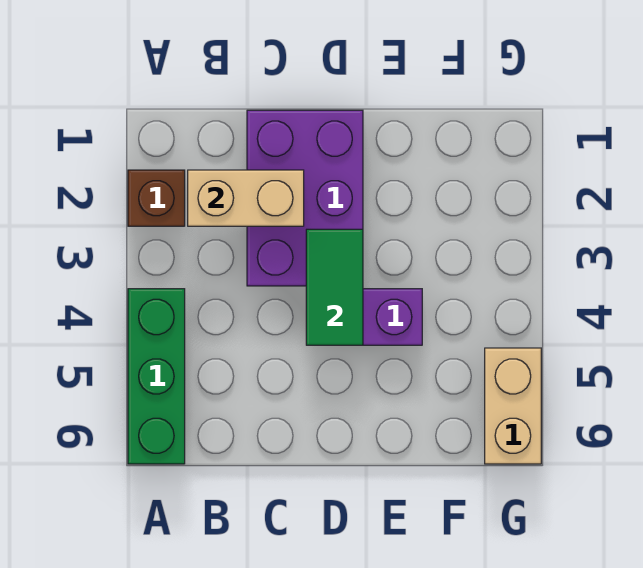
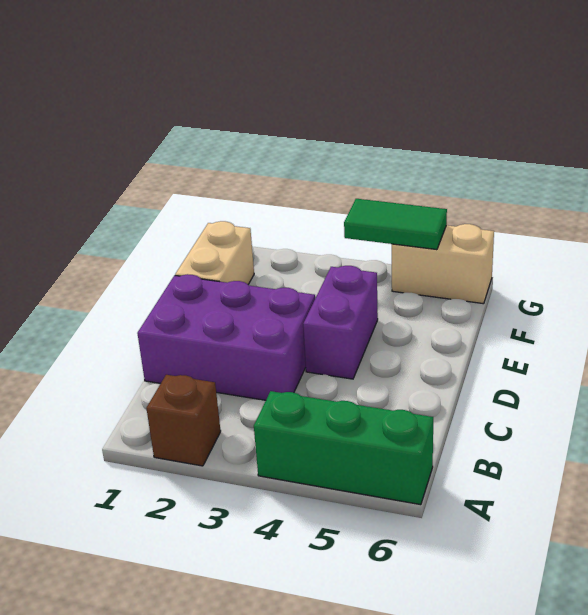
tan brick B2:C2 level 2 -> tan brick E1:F1 level 1
green tile D3:D4 level 2 -> green tile G4:G5 level 2

